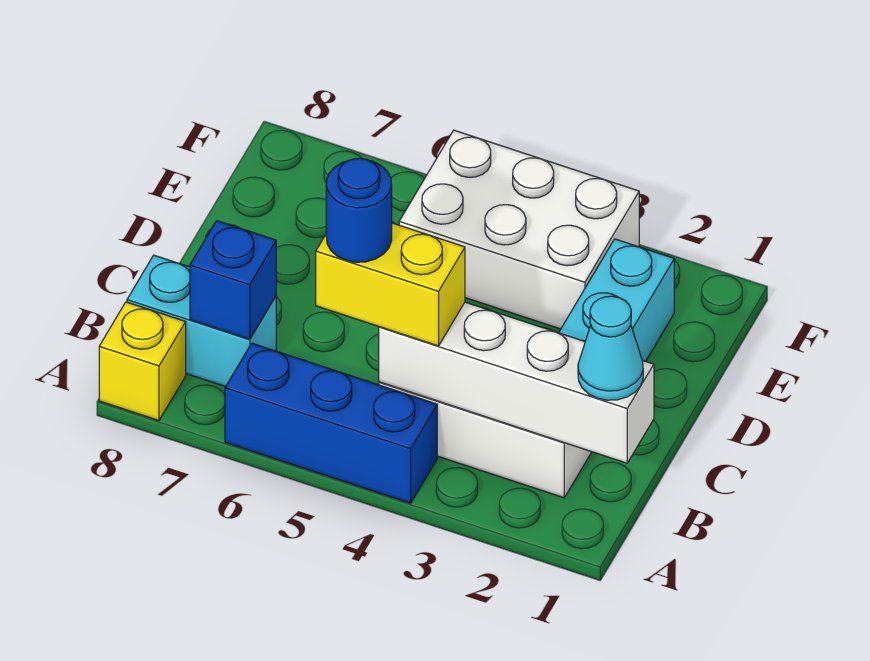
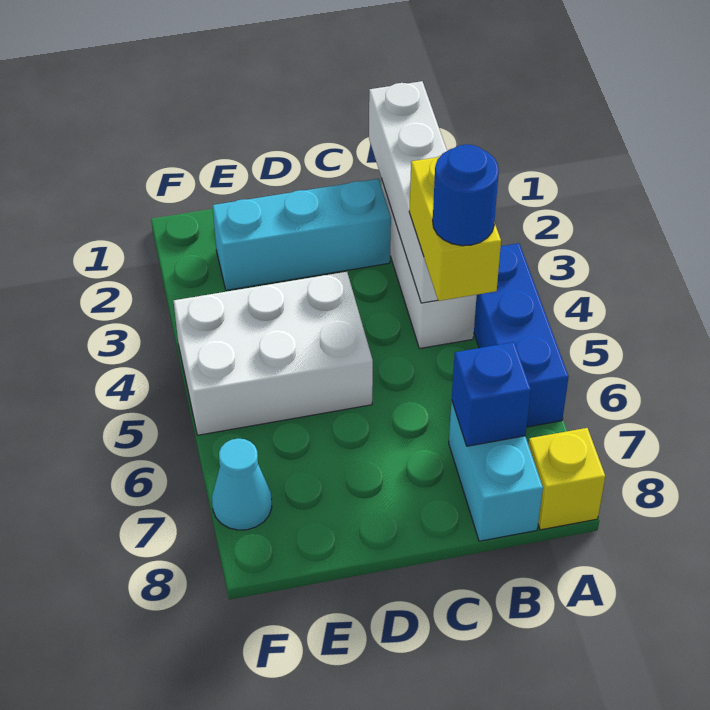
cyan cone B1 level 3 -> cyan cone F7 level 1
white brick E3:F5 level 1 -> white brick D4:F5 level 1

